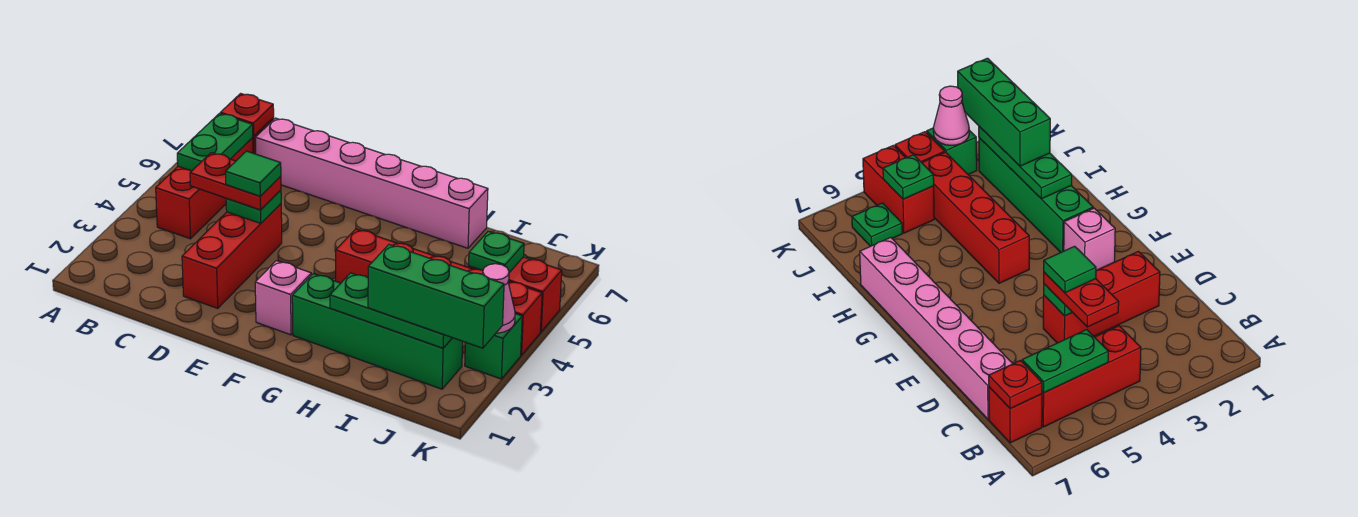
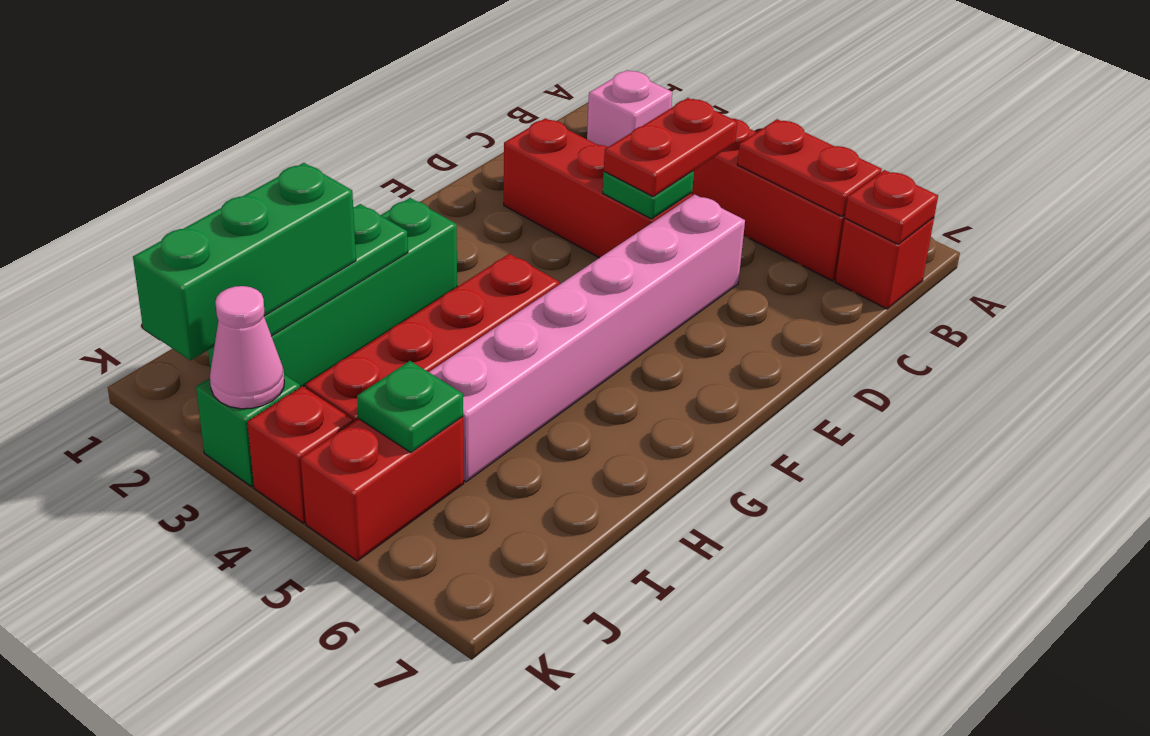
green plate B5:B6 level 2 -> red plate B5:B6 level 2
pink brick C7:H7 level 1 -> pink brick D5:I5 level 1
green tile D4 level 4 -> none
pink brick F2 level 1 -> pink brick B2 level 1
green plate J6 level 1 -> none

